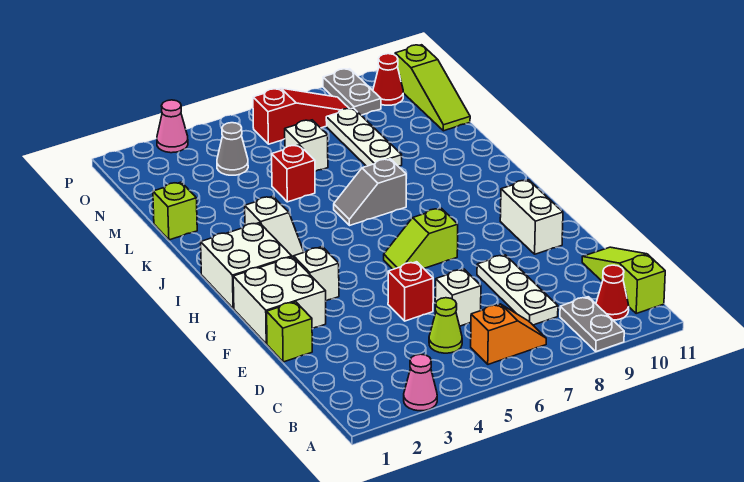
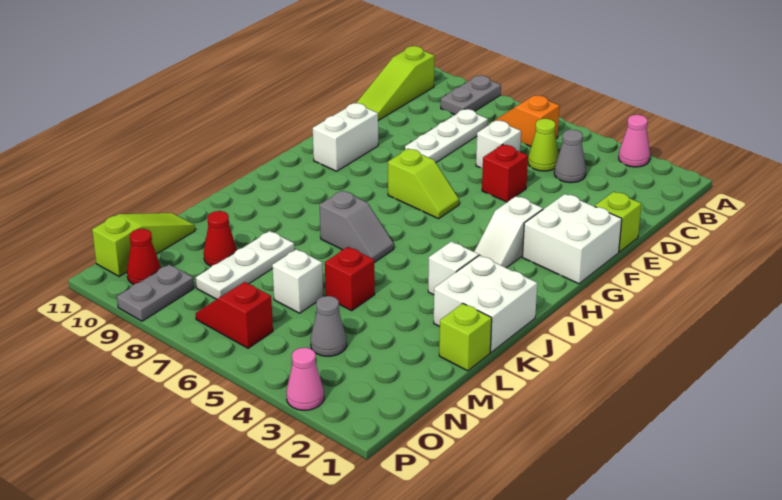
red cone B10 level 1 -> red cone M9 level 1
none -> grey cone C4 level 1
white brick H1:I2 level 1 -> white brick J1:K2 level 1
red slope O6:O8 level 1 top 6 -> red slope O6:O7 level 1 top 6

